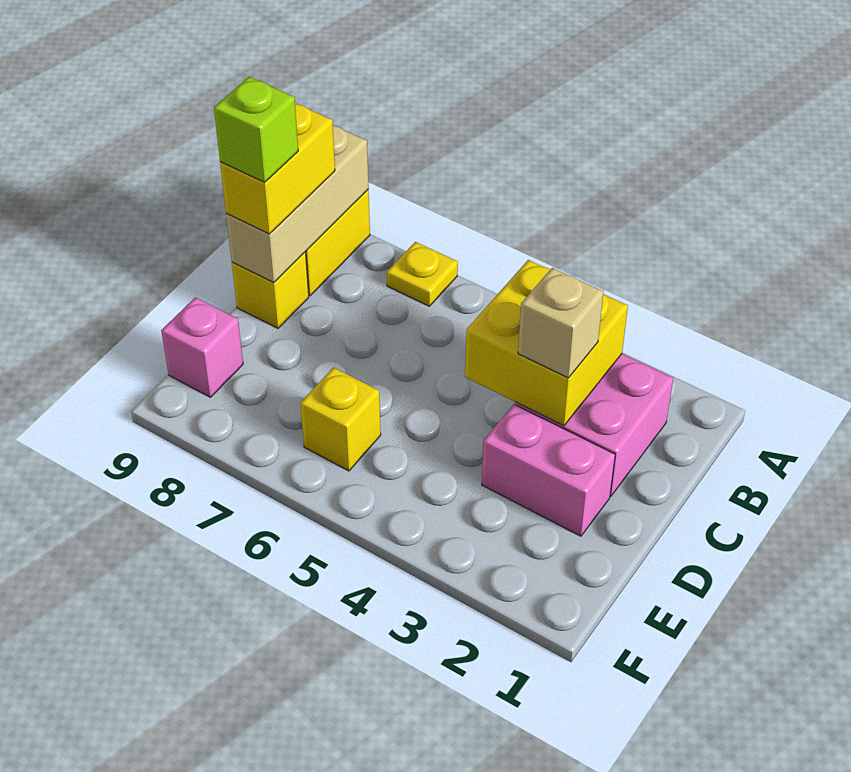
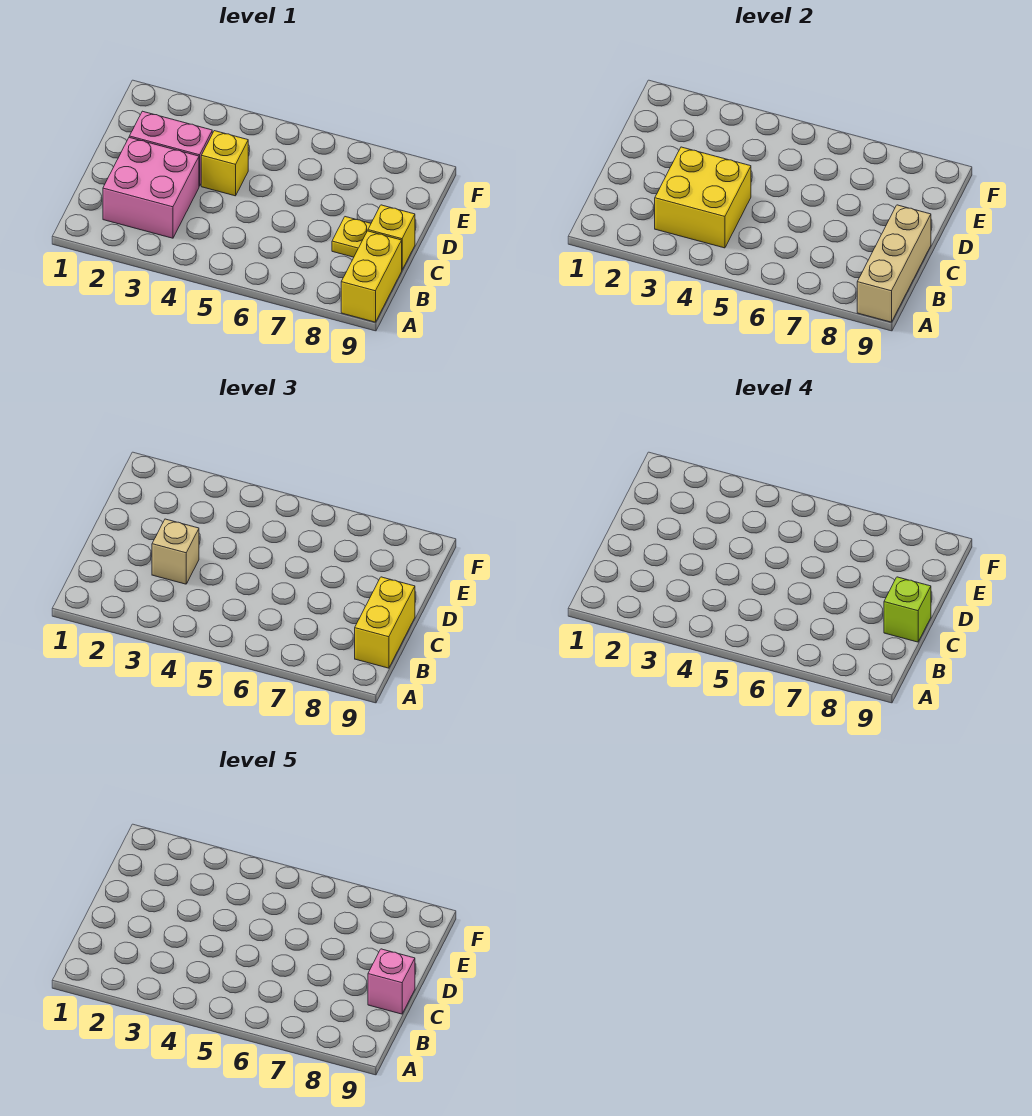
yellow plate A7 level 1 -> yellow plate C8 level 1
yellow brick E6 level 1 -> yellow brick D4 level 1
pink brick E9 level 1 -> pink brick C9 level 5

